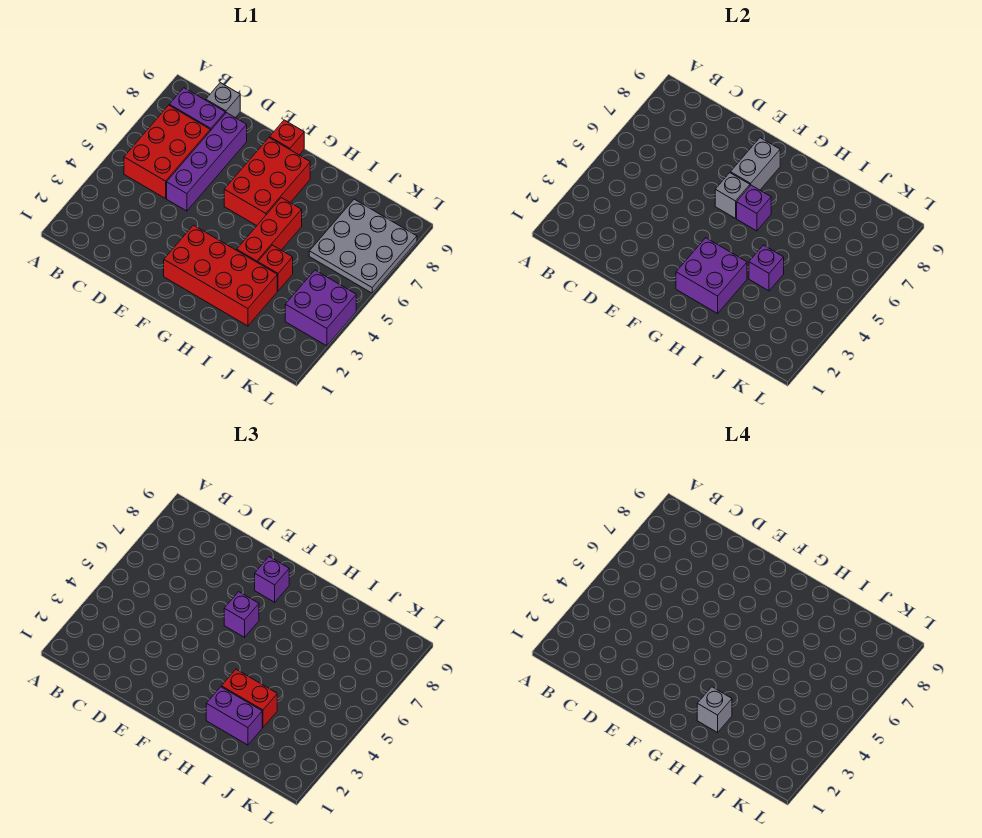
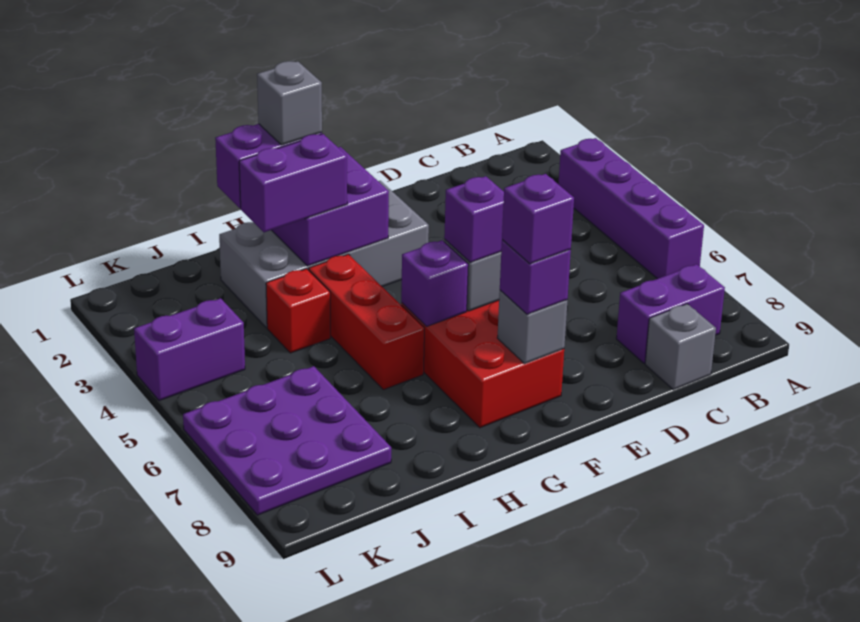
red brick B5:C7 level 1 -> none
purple brick D5:D8 level 1 -> purple brick A3:A6 level 1
red brick F2:I3 level 1 -> grey brick F2:I3 level 1
grey brick F7:F8 level 2 -> grey brick F8 level 2
red brick F9 level 1 -> none
red brick H3:I3 level 3 -> purple brick H3:I3 level 3
purple brick I4 level 2 -> purple brick F8 level 4
grey plate J6:L8 level 1 -> purple plate J6:L8 level 1
purple brick K3:L4 level 1 -> purple brick K4:L4 level 1

